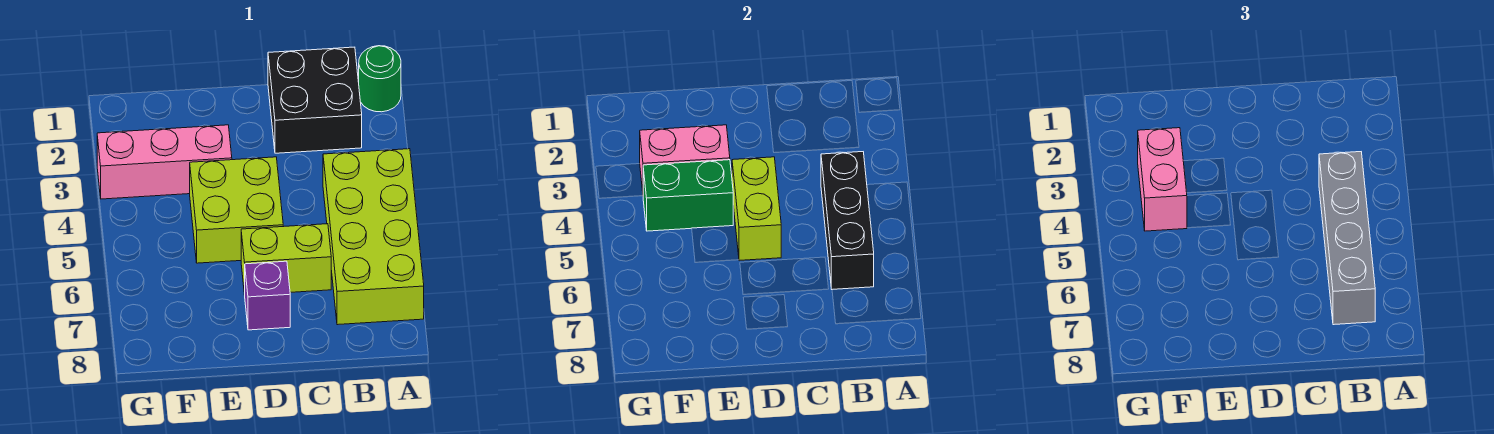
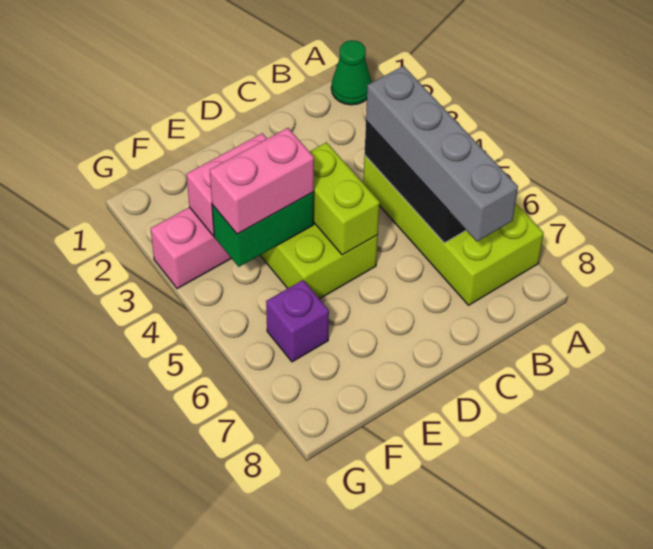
green round brick A1 level 1 -> green cone A1 level 1
black brick B1:C2 level 1 -> none
lime brick C6:D6 level 1 -> none
purple brick D7 level 1 -> purple brick F6 level 1
pink brick F3:F4 level 3 -> pink brick E4:F4 level 3

